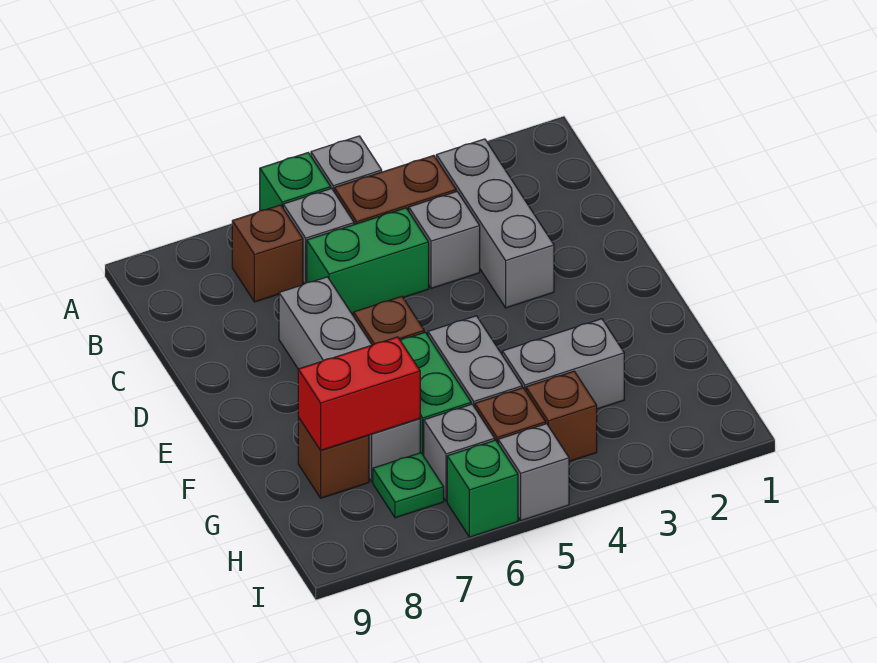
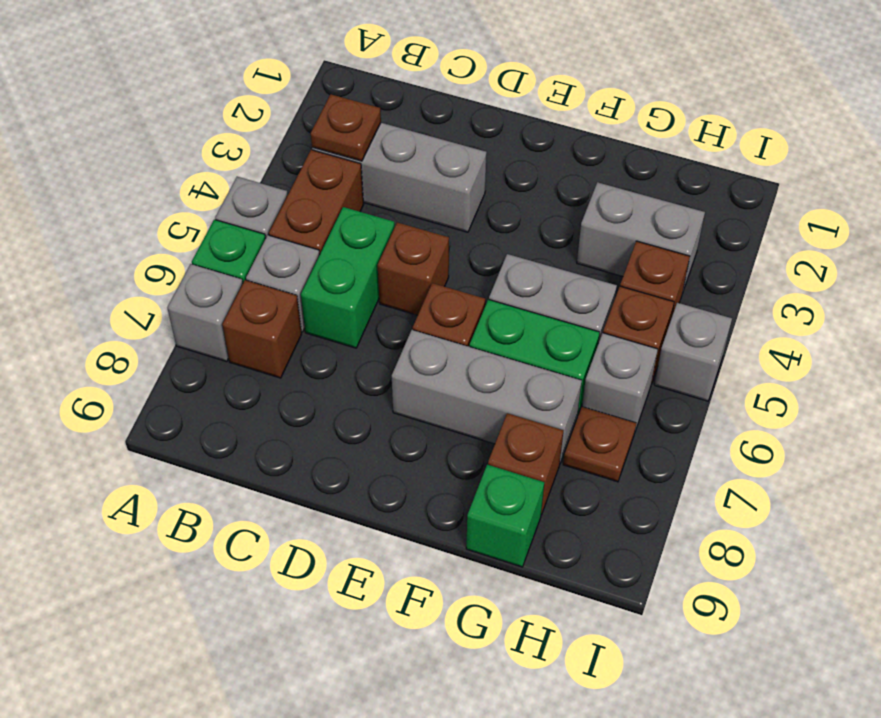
none -> brown plate B3 level 2
grey brick C4 level 1 -> grey brick A7 level 1
none -> brown brick D5 level 1
grey brick D7:G7 level 1 -> grey brick E7:G7 level 1
grey brick G3:G4 level 1 -> grey brick G3:H3 level 1
red brick G7:G8 level 2 -> none
green plate H7 level 1 -> brown plate H7 level 1
green brick I6 level 1 -> green brick G9 level 1

